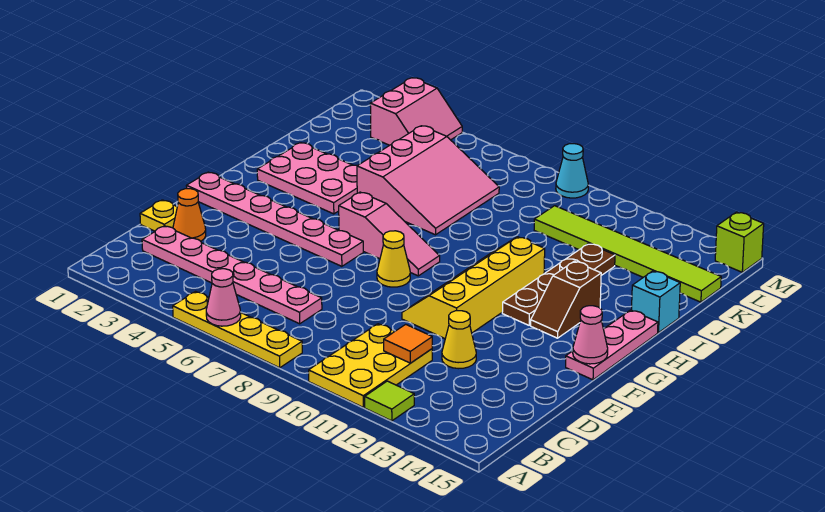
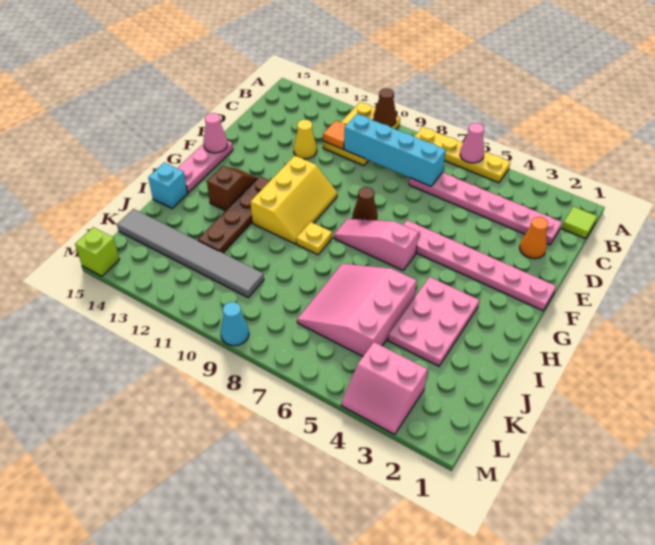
none -> brown cone A10 level 2
lime tile A12 level 1 -> lime tile B1 level 1
none -> cyan brick C7:C10 level 2
yellow plate D1 level 1 -> yellow plate H9 level 1
yellow slope E10:H11 level 1 top 11 -> yellow slope F10:H11 level 1 top 11
yellow cone F8 level 1 -> brown cone F8 level 1
pink plate H2:I4 level 1 -> pink plate H3:J4 level 1
lime tile K10:K15 level 1 -> grey tile K10:K15 level 1
pink slope L3:M4 level 1 top 3 -> pink slope L3:M4 level 1 top L

